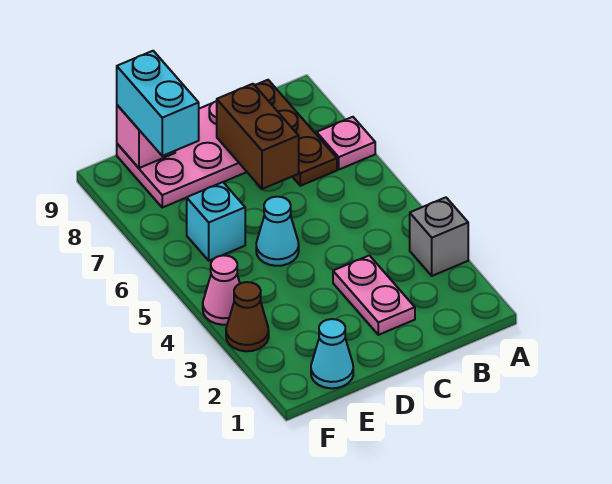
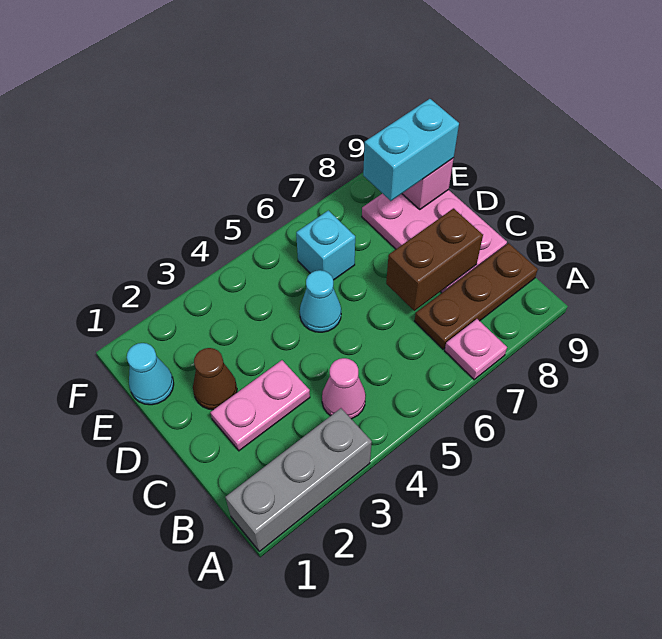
grey brick A3 level 1 -> grey brick A1:A3 level 1
brown cone F3 level 1 -> brown cone D2 level 1
pink cone F4 level 1 -> pink cone B4 level 1

